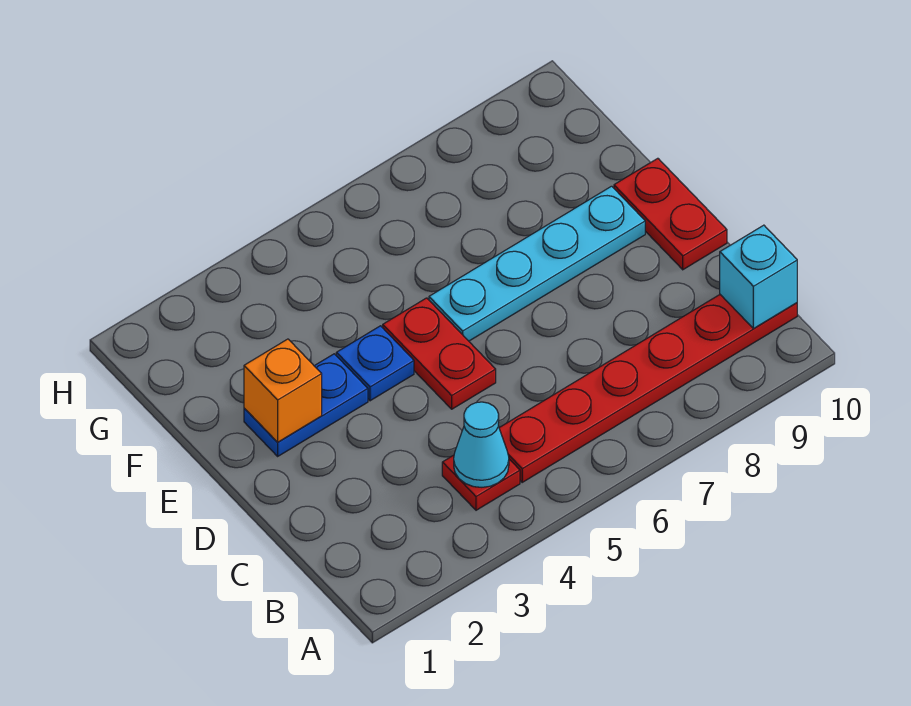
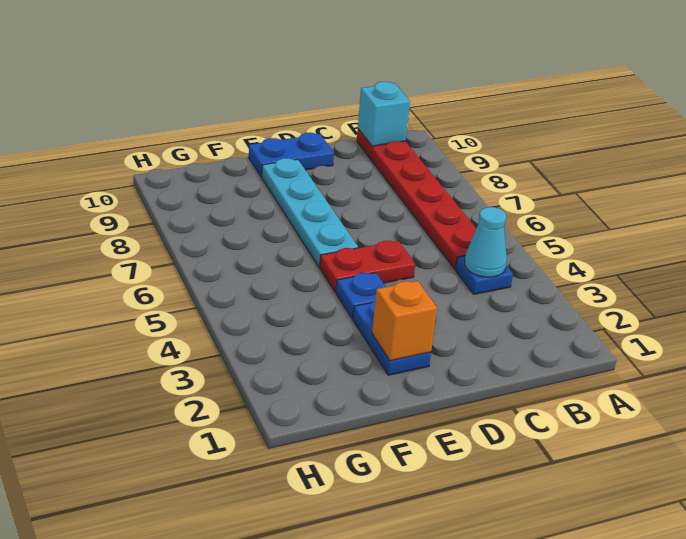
red plate B4 level 1 -> blue plate B4 level 1
red plate D10:E10 level 1 -> blue plate D10:E10 level 1

